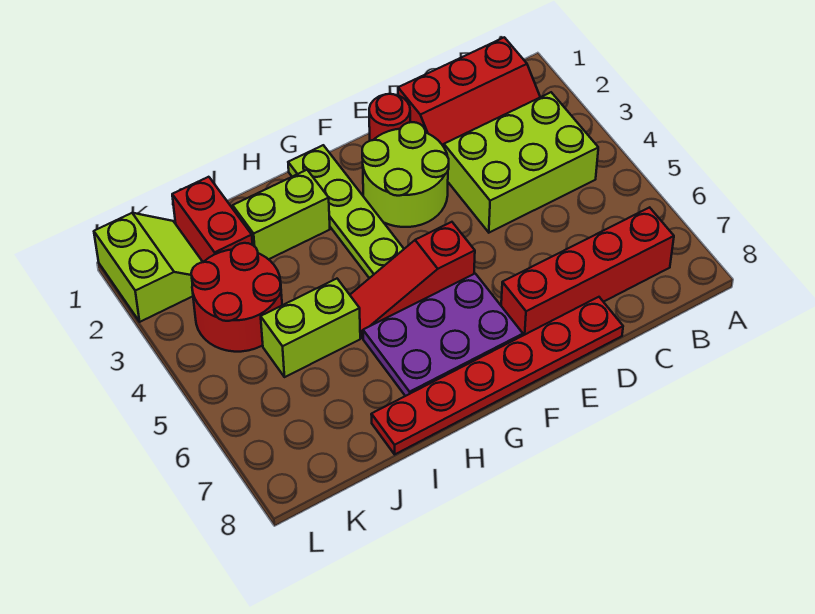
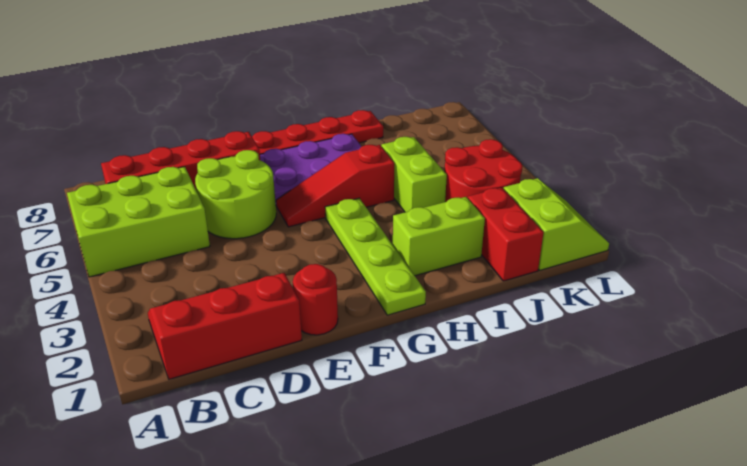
lime brick B3:D4 level 1 -> lime brick A5:C6 level 1
lime round brick E2:F3 level 1 -> lime round brick D5:E6 level 1
red slope F5:H5 level 1 top F -> red slope F5:H5 level 1 top H
lime brick I5:J5 level 1 -> lime brick I4:I5 level 1
lime slope K1:L2 level 1 top L -> lime slope K1:L2 level 1 top K

